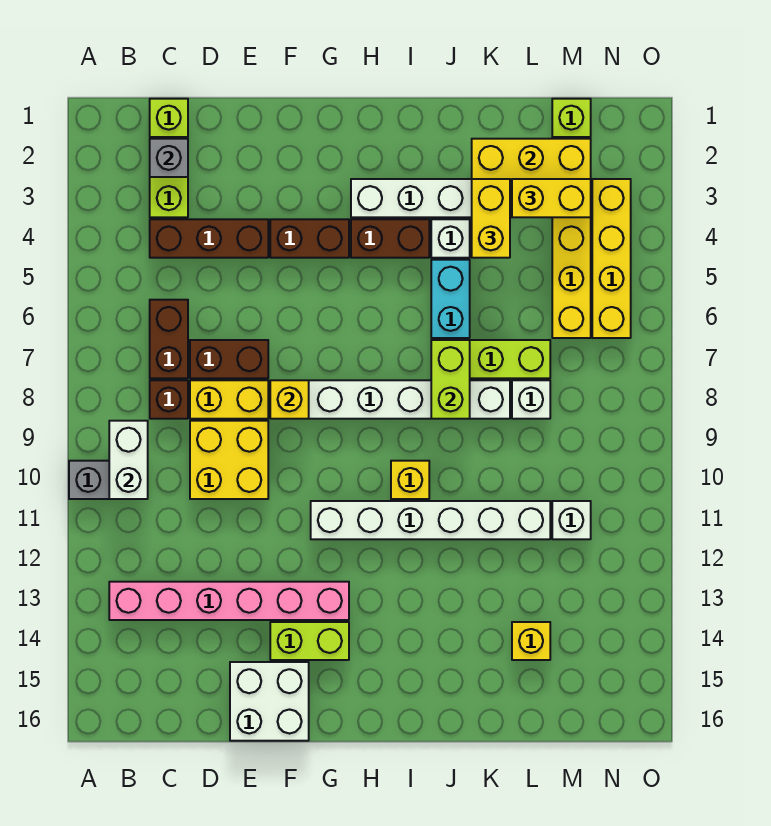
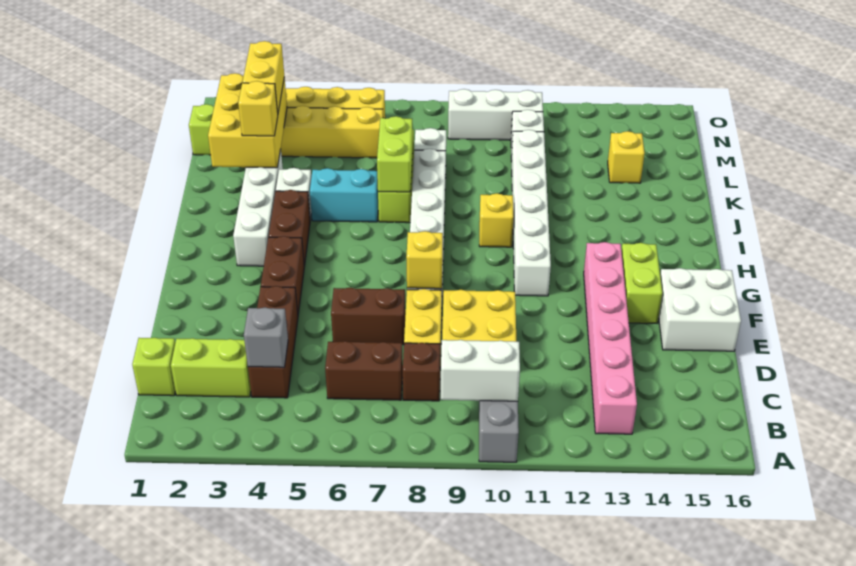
grey brick C2 level 2 -> grey brick C4 level 2
brown brick D7:E7 level 1 -> brown brick E6:E7 level 1
lime brick J7:J8 level 2 -> lime brick J7:K7 level 2
yellow brick K3:K4 level 3 -> yellow brick K3 level 3
none -> white brick N9:N11 level 1

